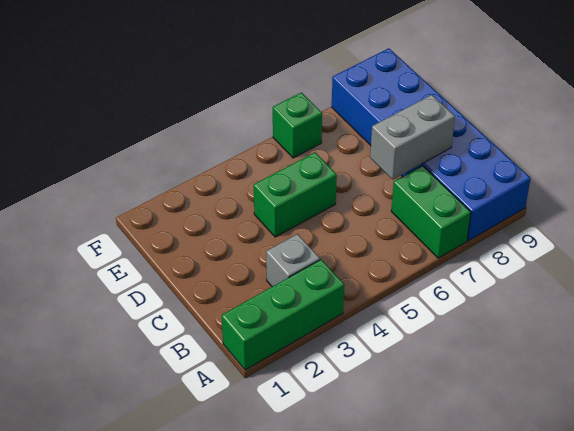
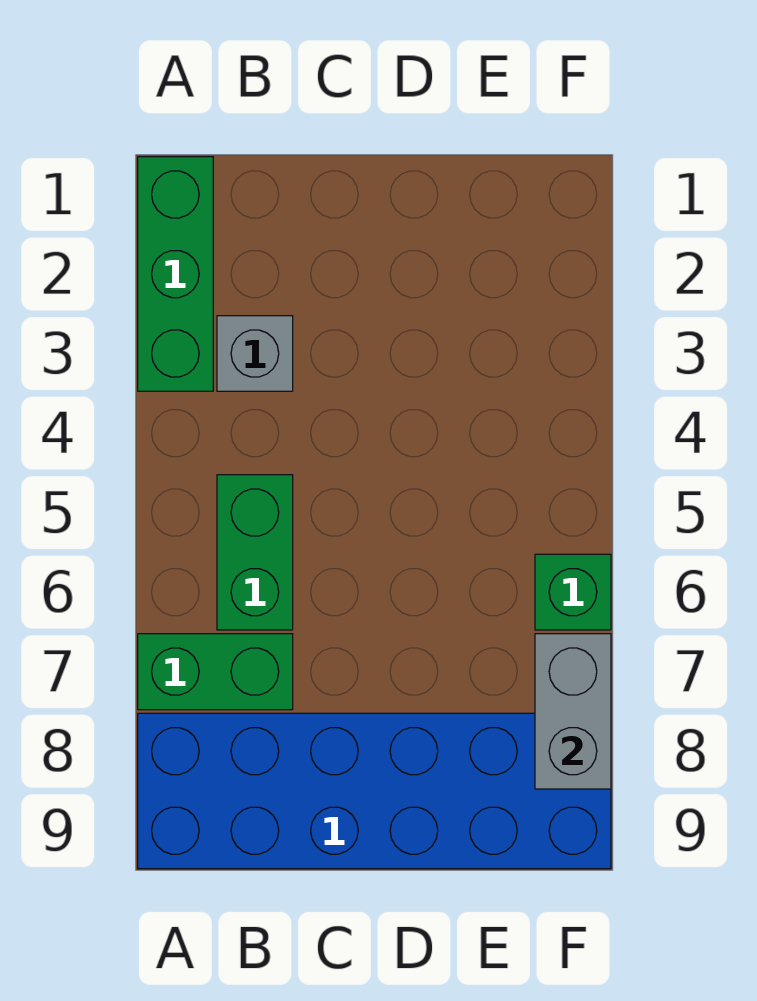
grey brick C7:C8 level 2 -> grey brick F7:F8 level 2
green brick D4:D5 level 1 -> green brick B5:B6 level 1

